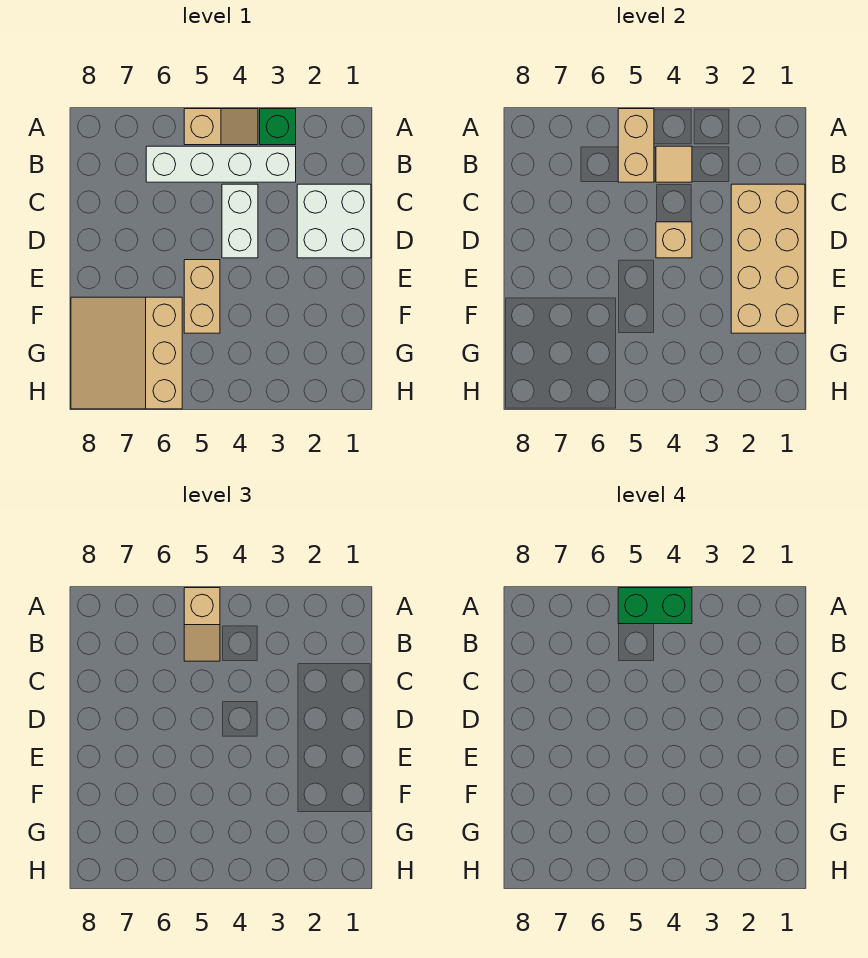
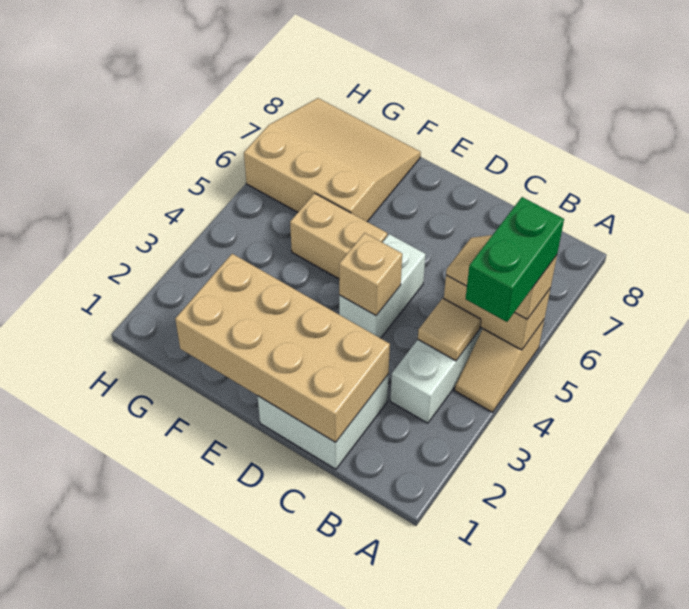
green brick A3 level 1 -> none
white brick C4:D4 level 1 -> white brick D4:D5 level 1

